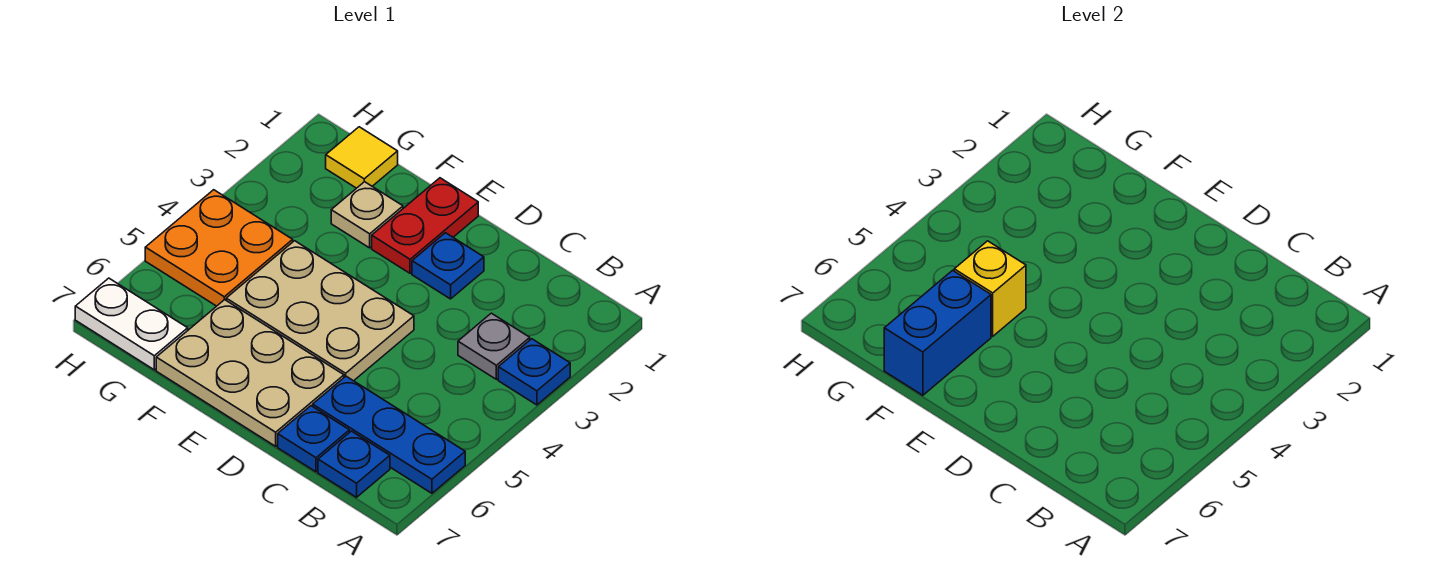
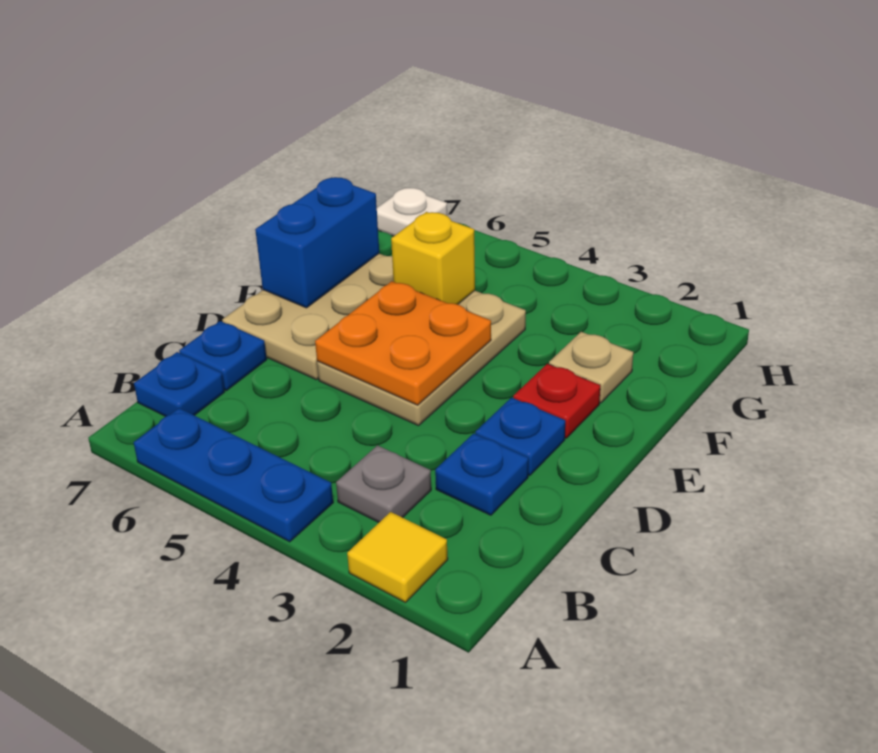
blue plate A3 level 1 -> blue plate C2 level 1
blue plate A6:C6 level 1 -> blue plate A4:A6 level 1
red plate E1:E2 level 1 -> red plate E2 level 1
blue brick F6:F7 level 2 -> blue brick E7:F7 level 2
yellow tile G1 level 1 -> yellow tile A2 level 1
orange plate G4:H5 level 1 -> orange plate D4:E5 level 2
white plate G7:H7 level 1 -> white plate H7 level 1

